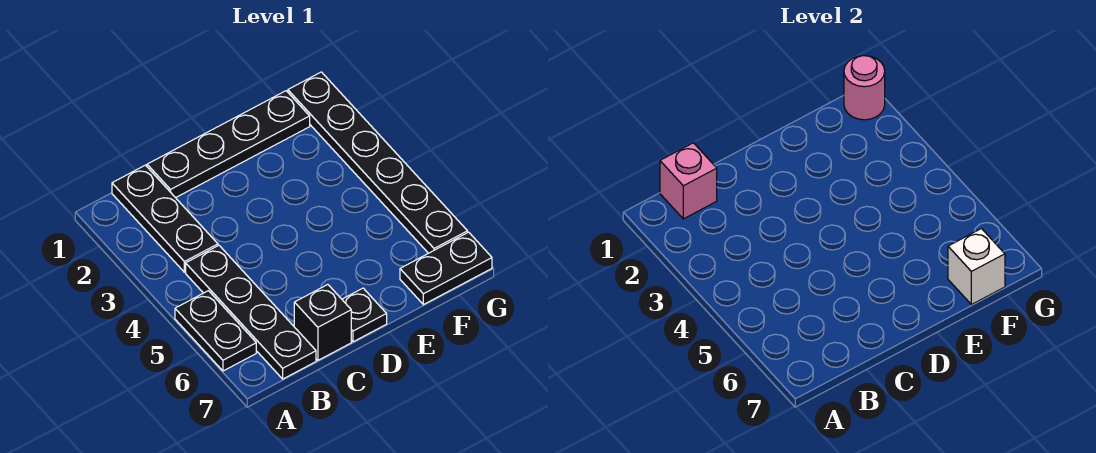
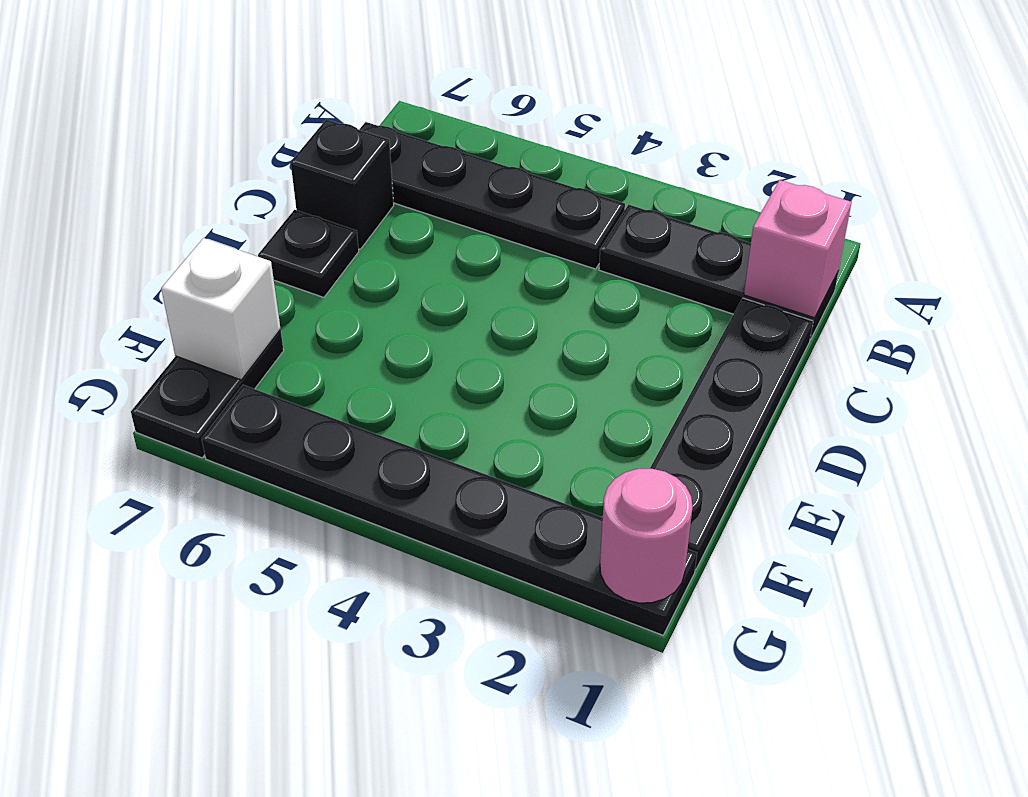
black plate A5:A6 level 1 -> none

